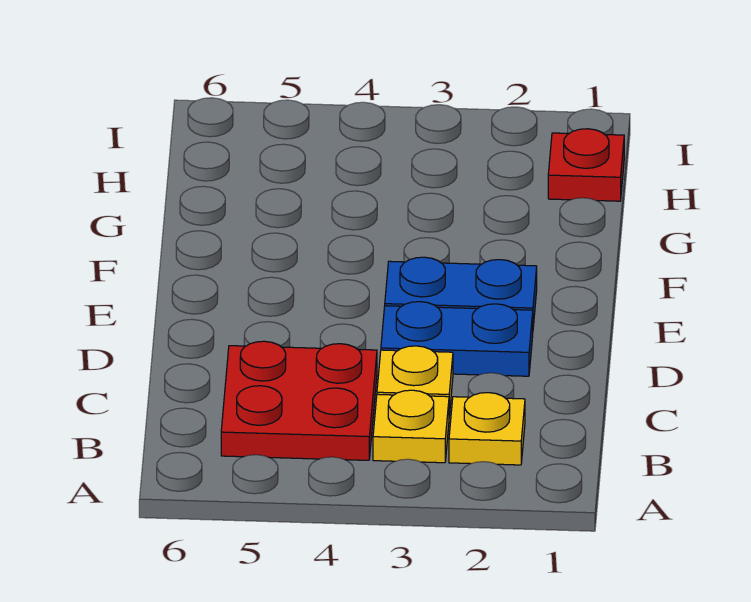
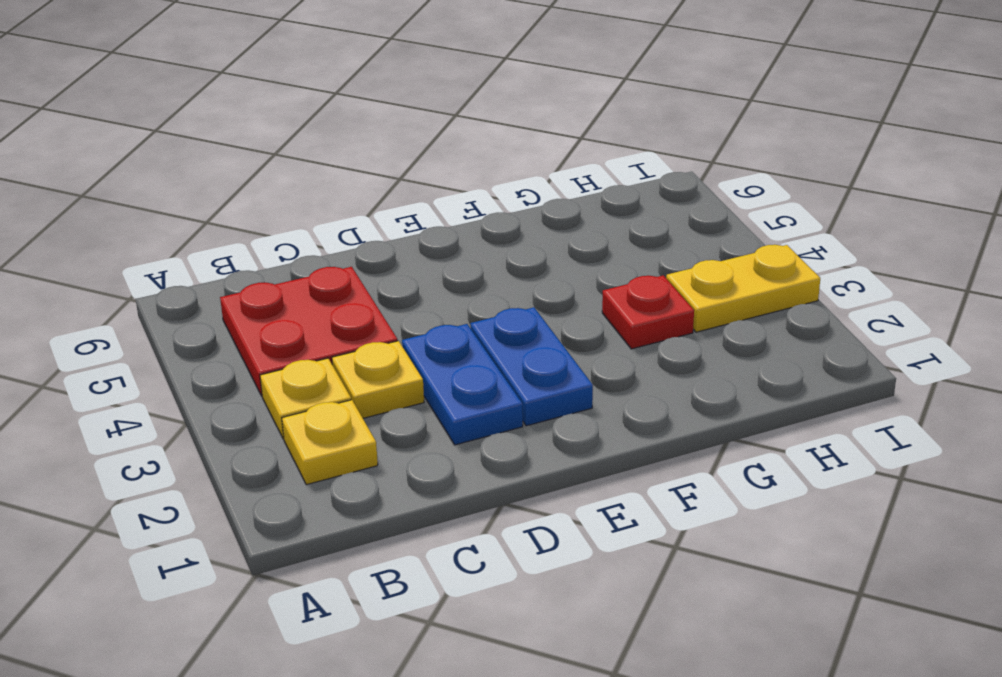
red plate H1 level 1 -> red plate G3 level 1
none -> yellow plate H3:I3 level 1

